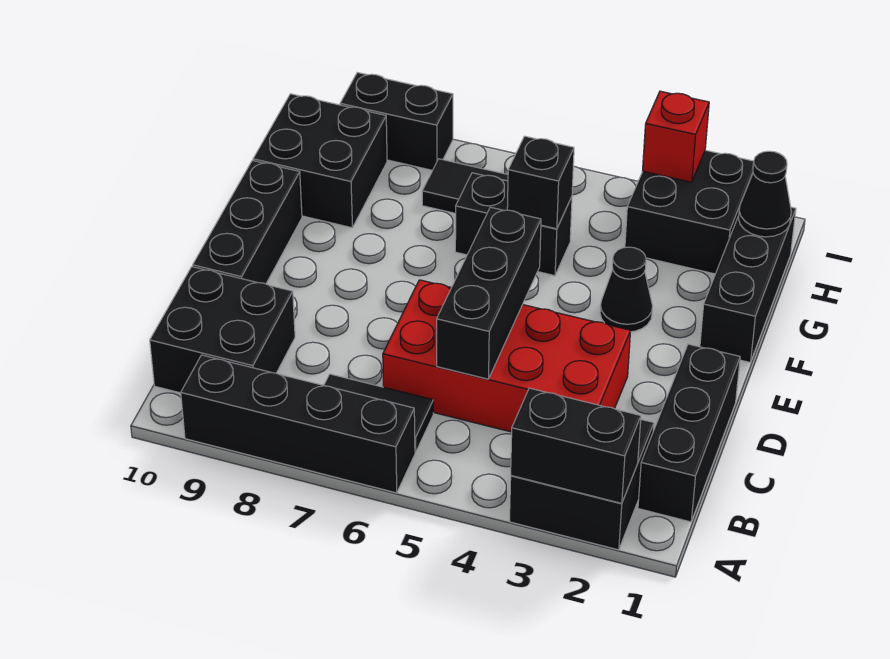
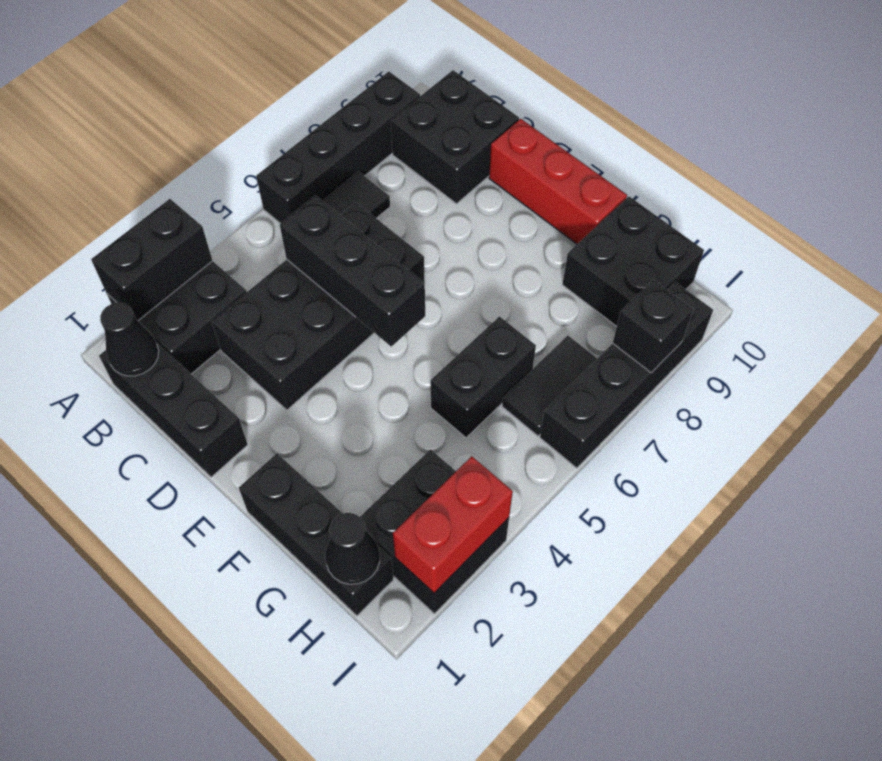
red brick C3:D6 level 1 -> black brick C3:D6 level 1
black brick D10:F10 level 1 -> red brick D10:F10 level 1
black cone F3 level 1 -> black cone B1 level 2
black brick G5 level 2 -> black brick I8 level 2
red brick I3 level 2 -> red brick I2:I3 level 2
black brick I8:I9 level 1 -> black brick I6:I9 level 1

